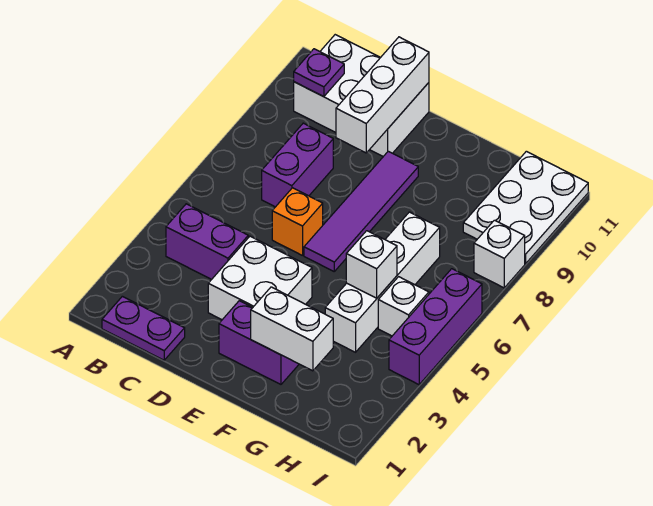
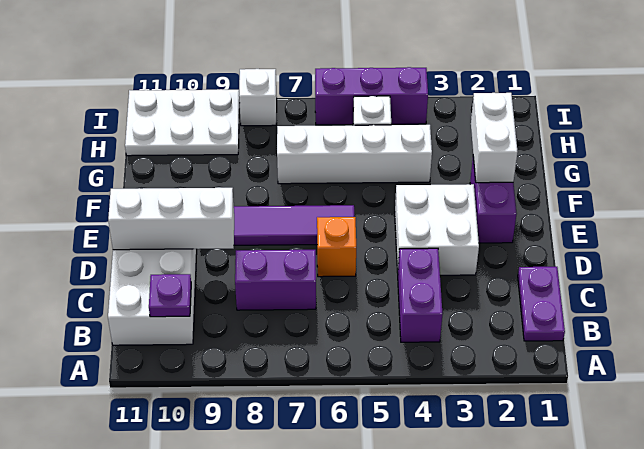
white brick G5 level 2 -> none

